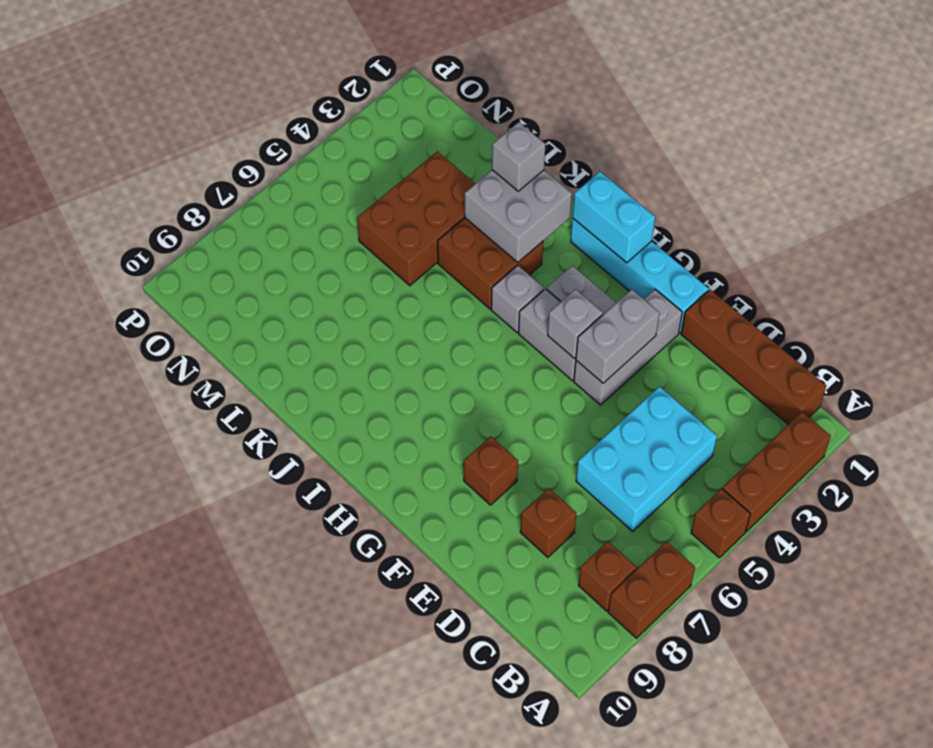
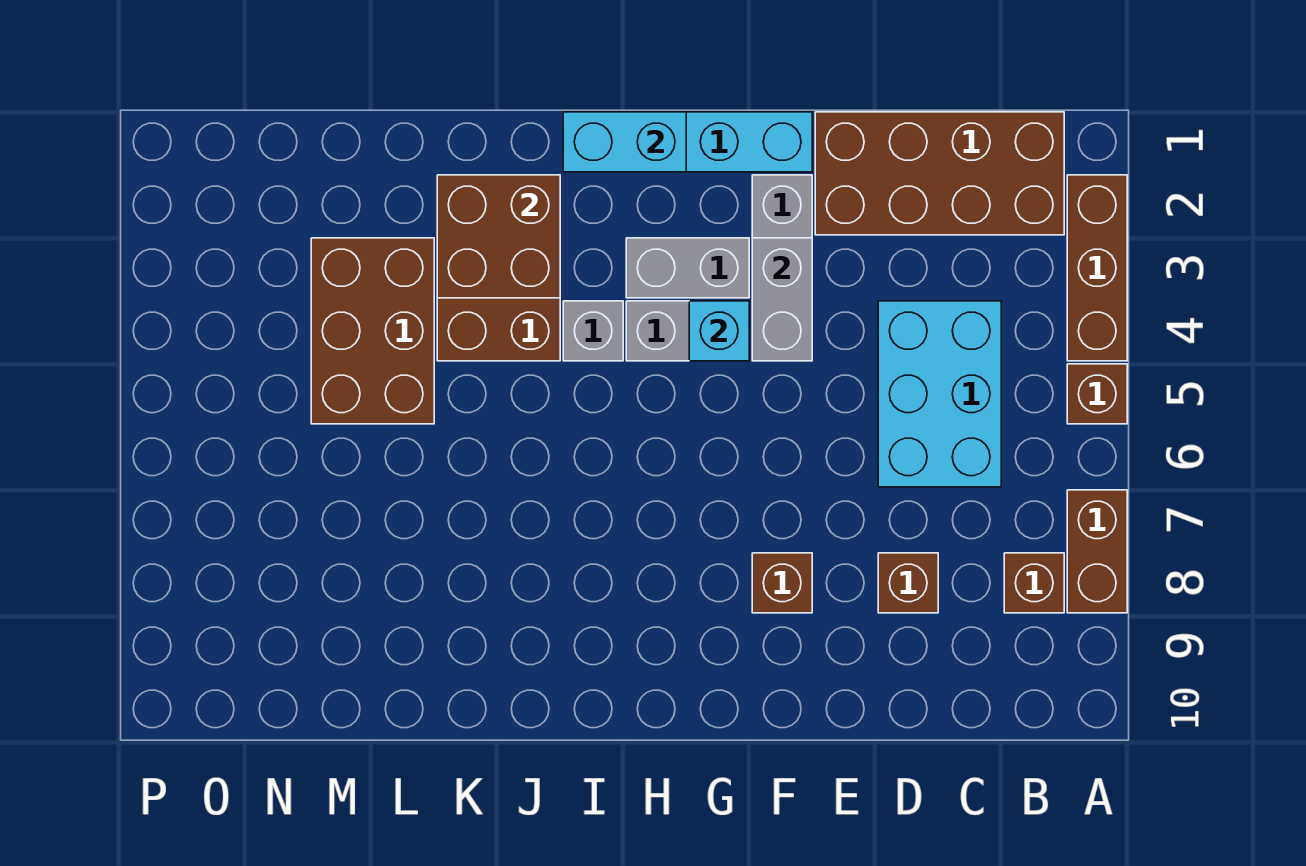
brown brick B1:E1 level 1 -> brown brick B1:E2 level 1
grey brick G4 level 2 -> cyan brick G4 level 2
grey brick J2:K3 level 2 -> brown brick J2:K3 level 2
grey brick K2 level 3 -> none

